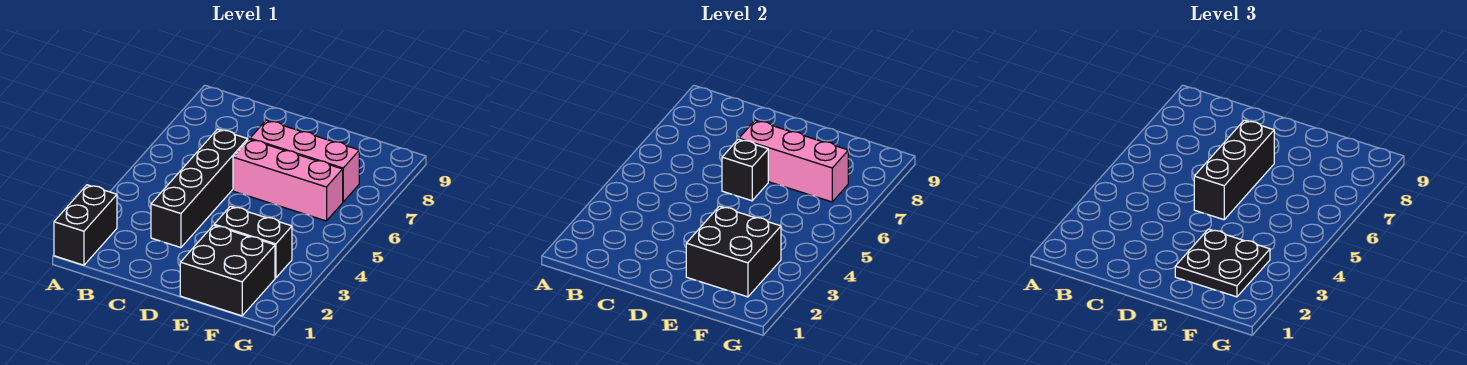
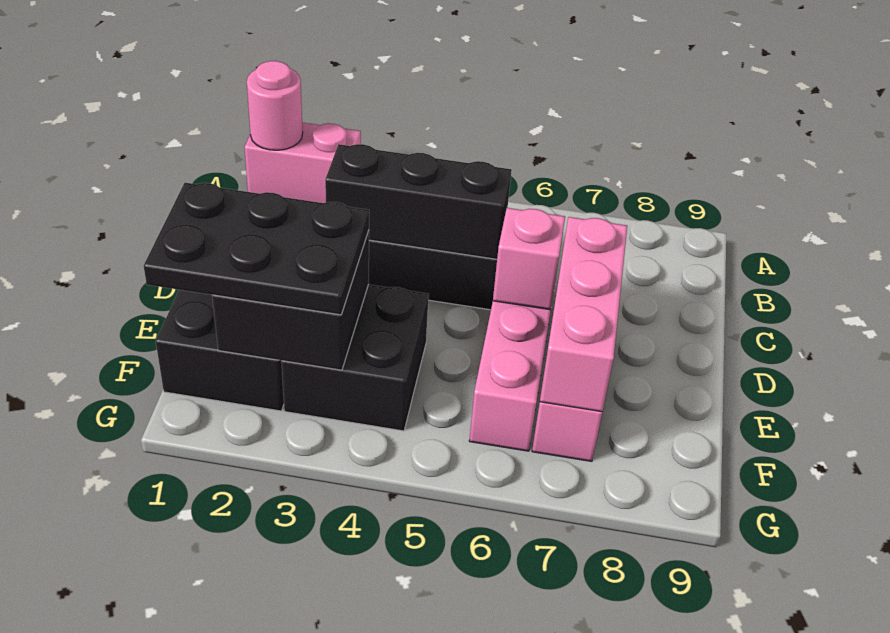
black brick A1:A2 level 1 -> pink brick A1:A2 level 1
none -> pink round brick A1 level 2
black brick D5:D7 level 3 -> black brick C3:C5 level 2
black brick D6 level 2 -> pink brick D6 level 2
black plate E2:F3 level 3 -> black plate E1:F3 level 3
black brick E3:F3 level 1 -> black brick E3:F4 level 1

